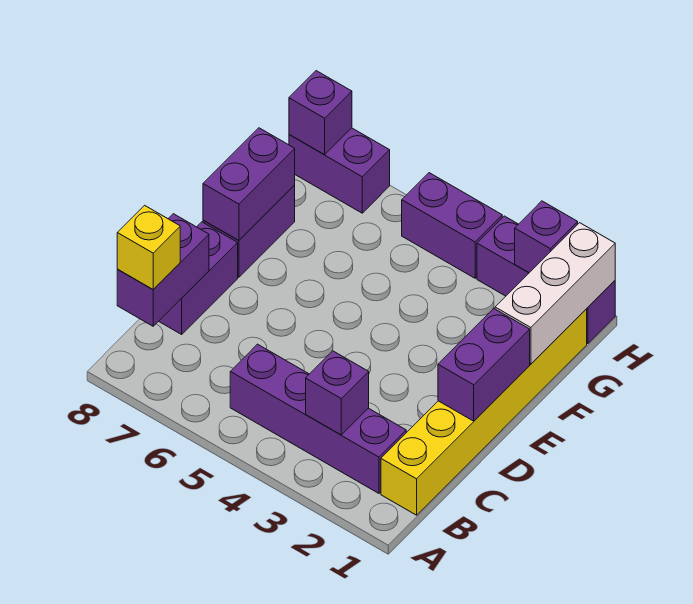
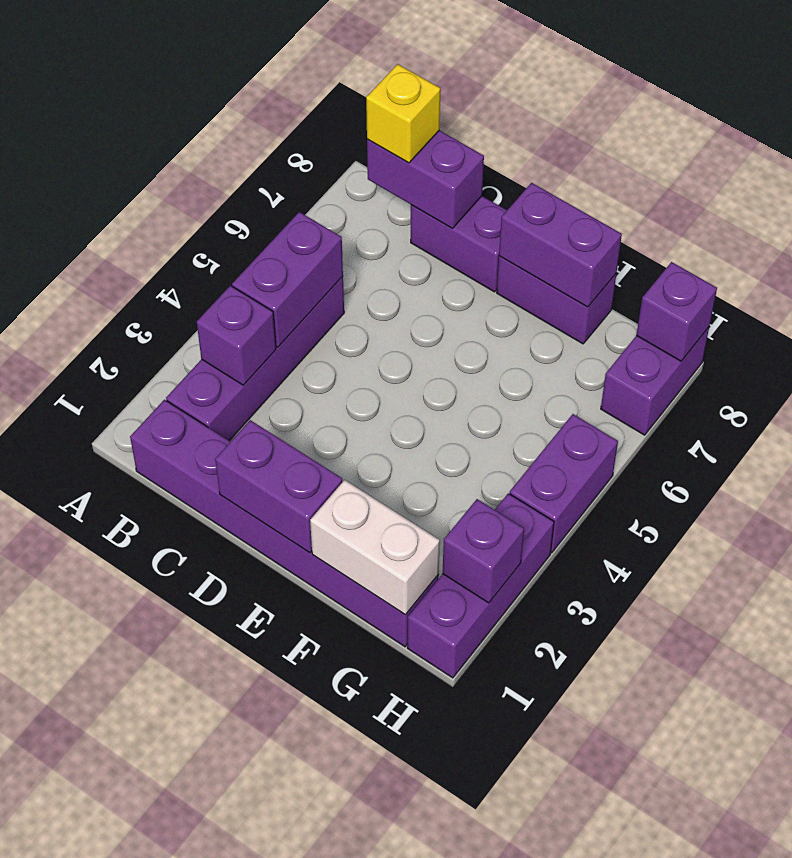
yellow brick B1:G1 level 1 -> purple brick B1:G1 level 1
none -> purple brick B4:B5 level 2
white brick F1:H1 level 2 -> white brick F1:G1 level 2

